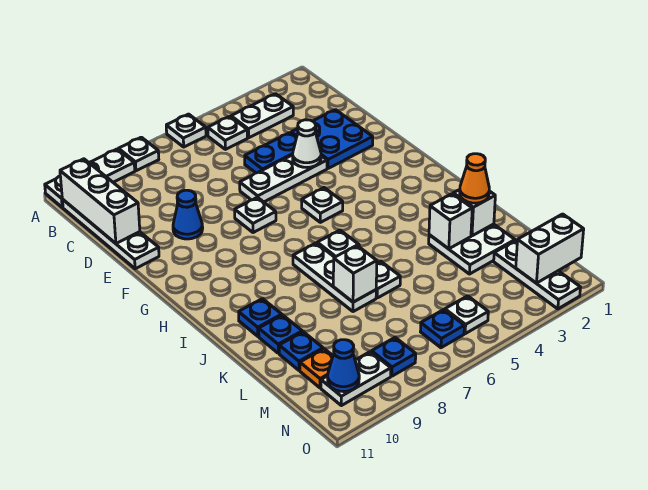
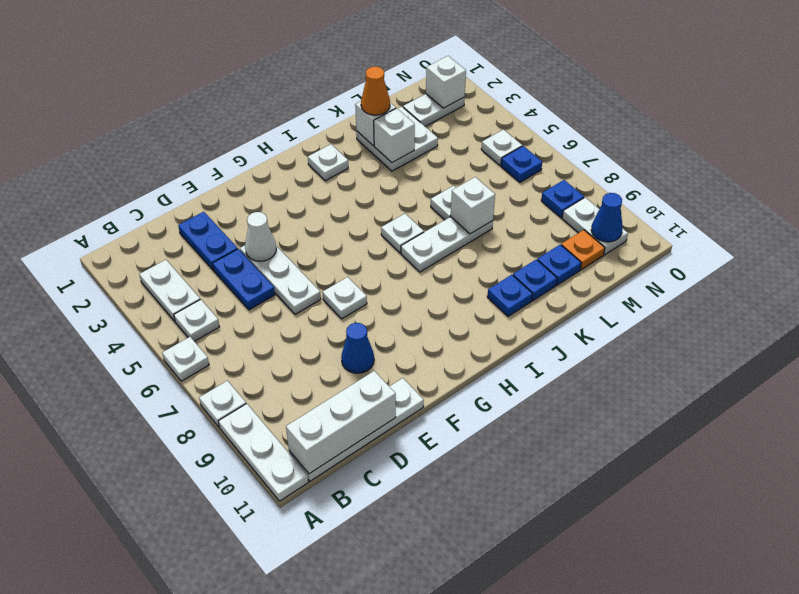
blue plate D2:E3 level 1 -> blue plate D2:D3 level 1
white plate G5 level 1 -> white plate I2 level 1
white plate M2:O2 level 1 -> white plate M2:N2 level 1
white brick N1:N2 level 2 -> white brick N2 level 2

